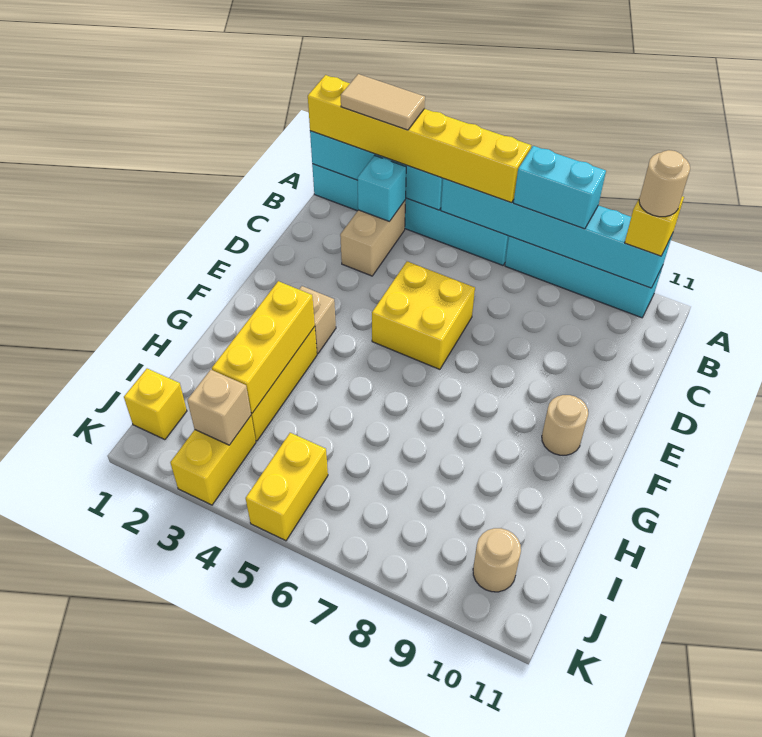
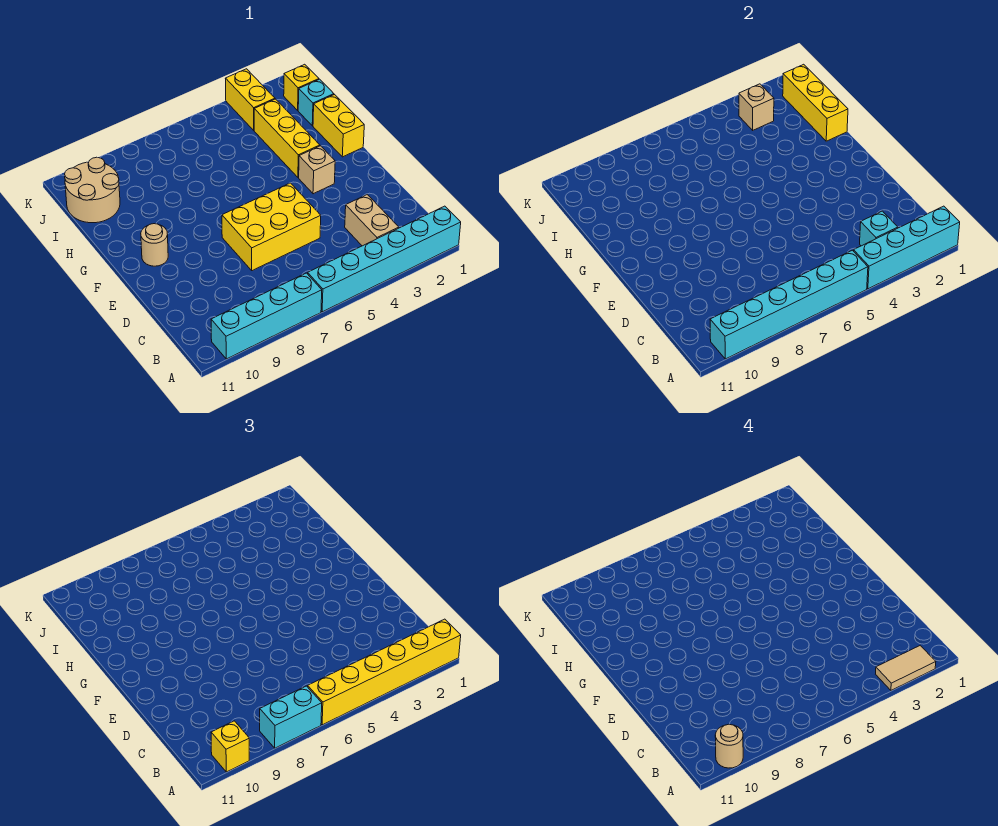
yellow brick D5:E6 level 1 -> yellow brick D5:E7 level 1
yellow brick G3:I3 level 2 -> yellow brick H1:J1 level 2
none -> cyan brick I1 level 1
yellow brick J5:K5 level 1 -> yellow brick G1:H1 level 1
tan round brick J10 level 1 -> tan round brick I10:J11 level 1

